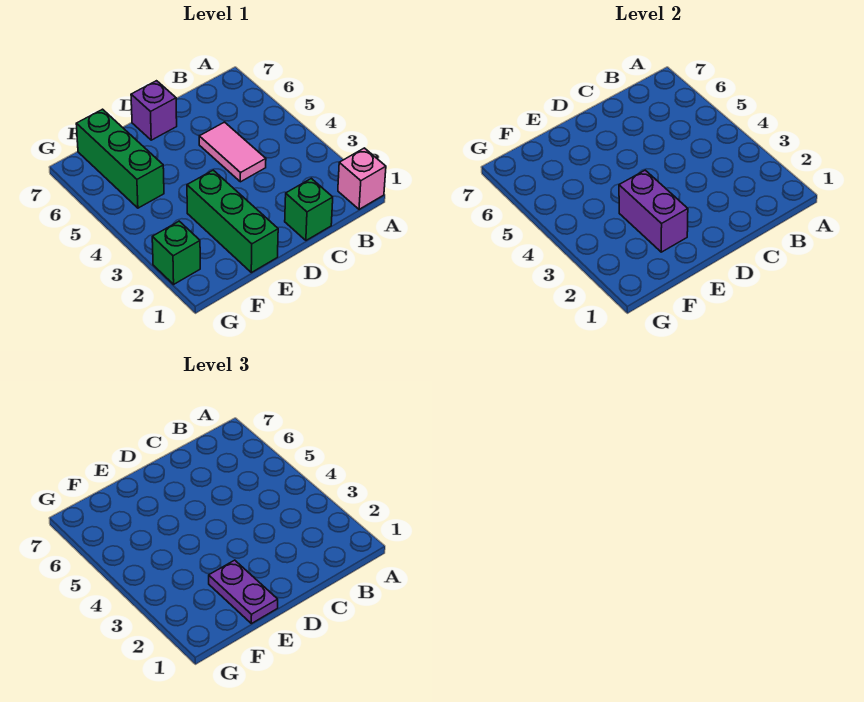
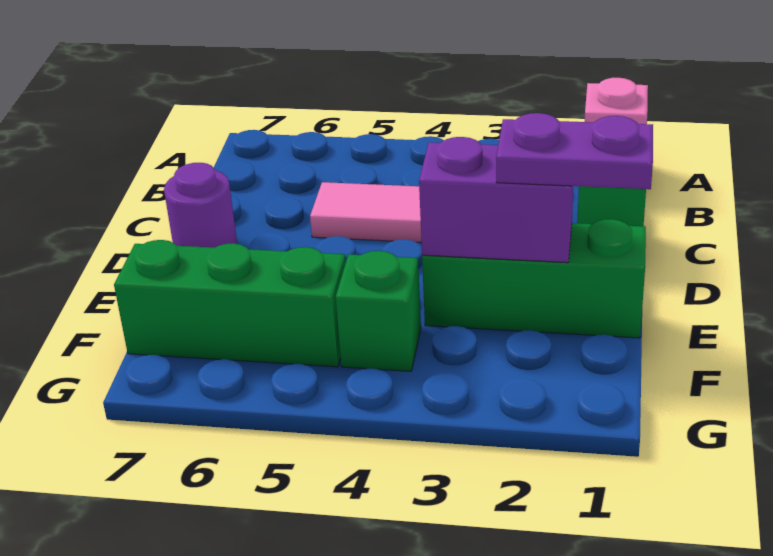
purple brick D7 level 1 -> purple round brick D7 level 1
green brick G2 level 1 -> green brick F4 level 1

